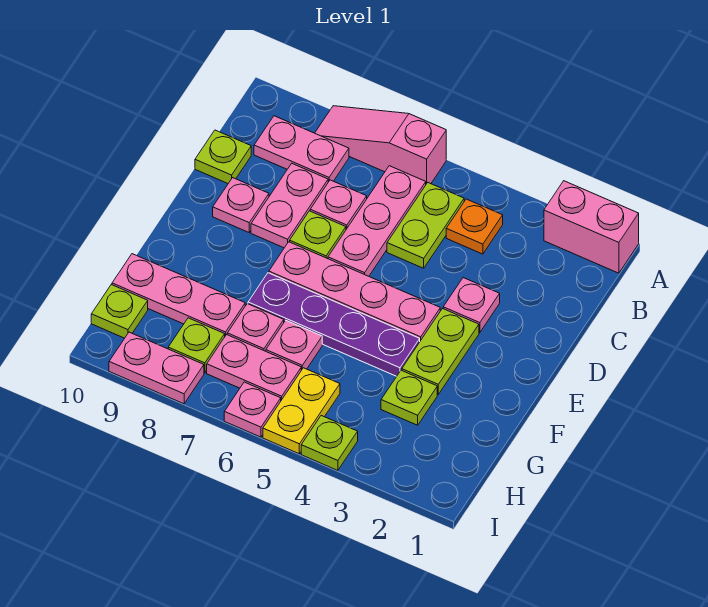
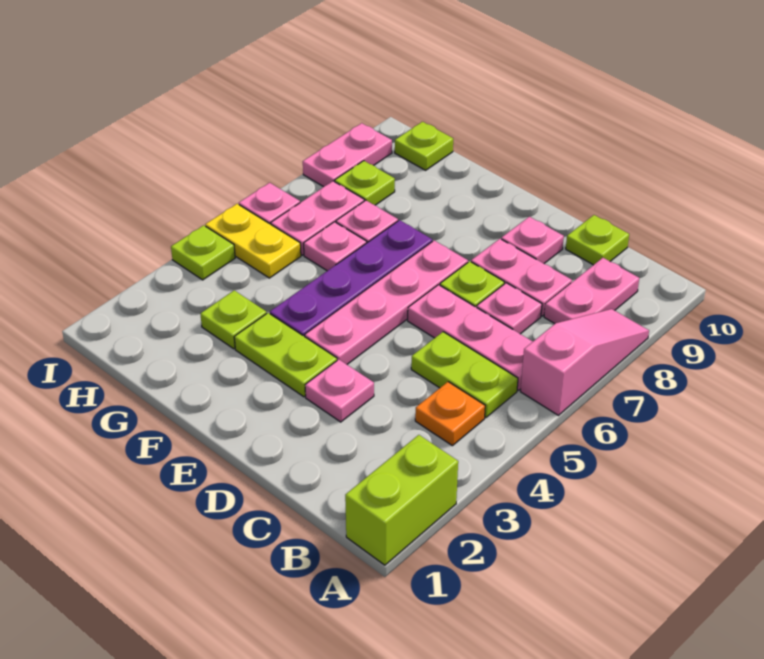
pink brick A1:A2 level 1 -> lime brick A1:A2 level 1
pink plate G8:G10 level 1 -> none

